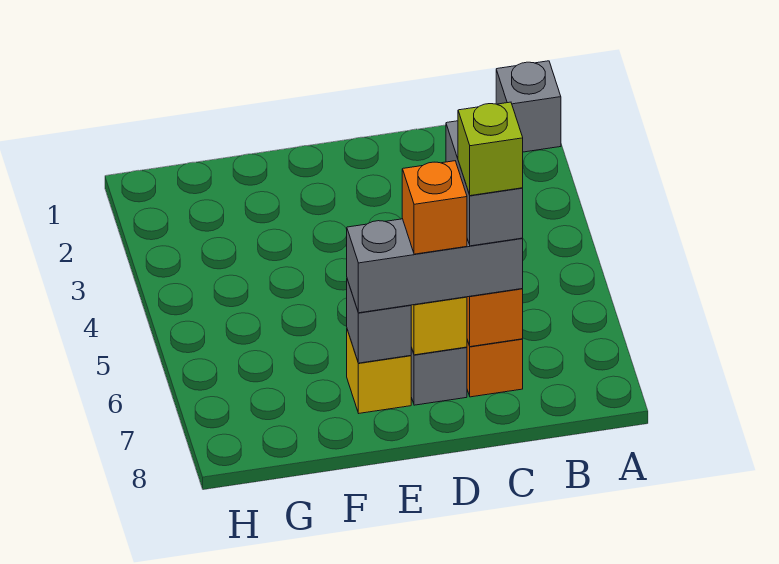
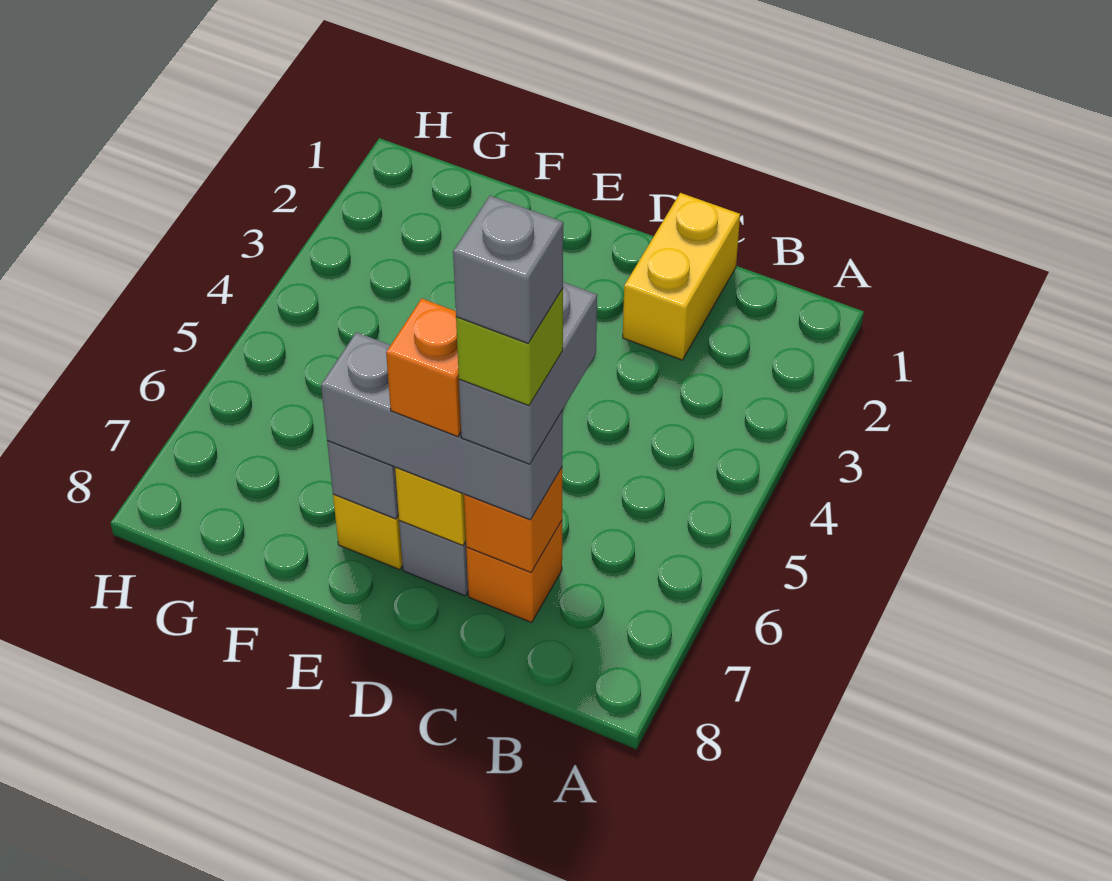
grey brick A1 level 1 -> grey brick C7 level 6
none -> yellow brick C1:C2 level 1

